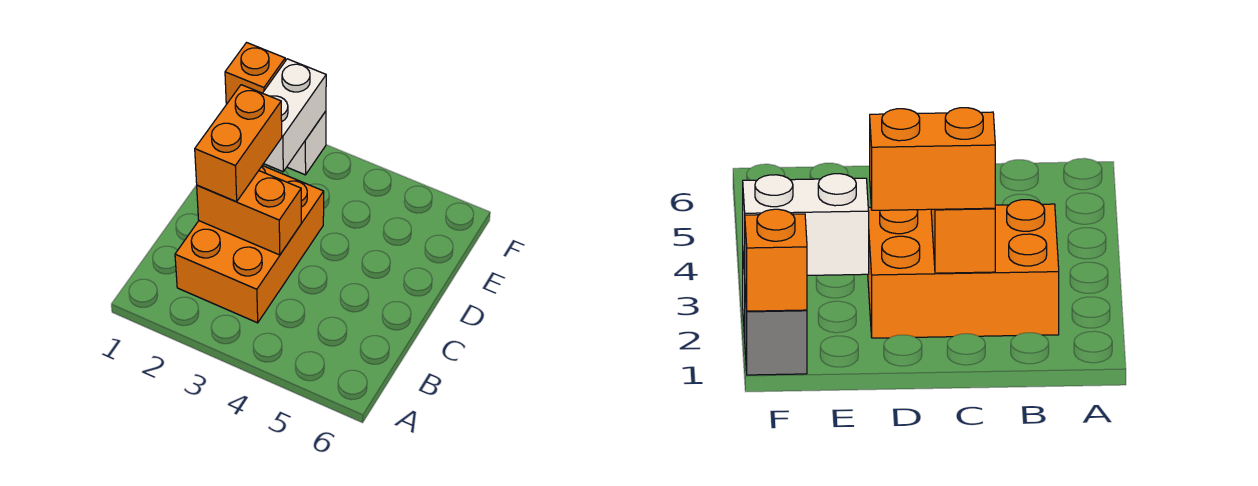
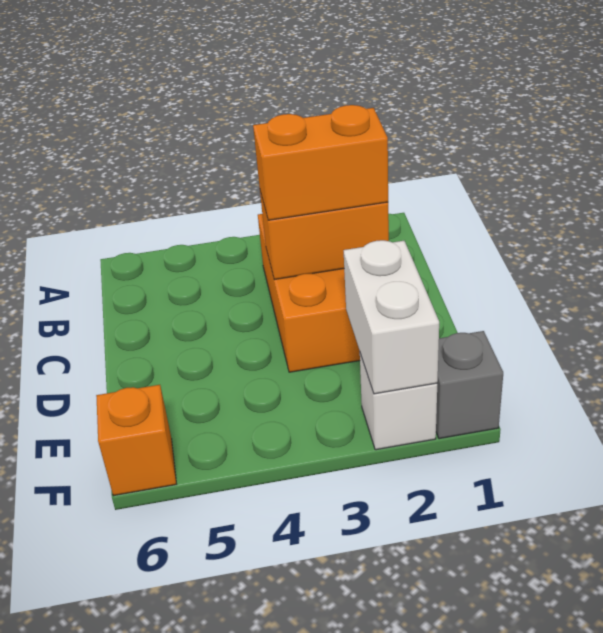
orange brick C2:D2 level 3 -> orange brick C2:C3 level 3
orange brick F1 level 2 -> orange brick F6 level 1

